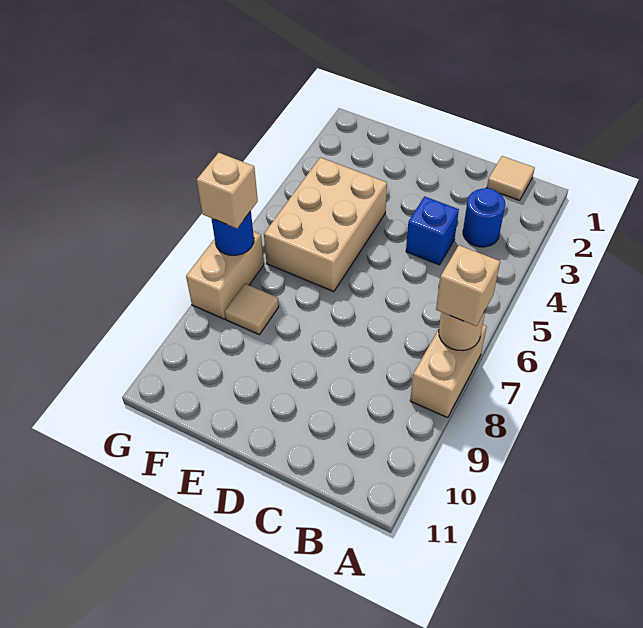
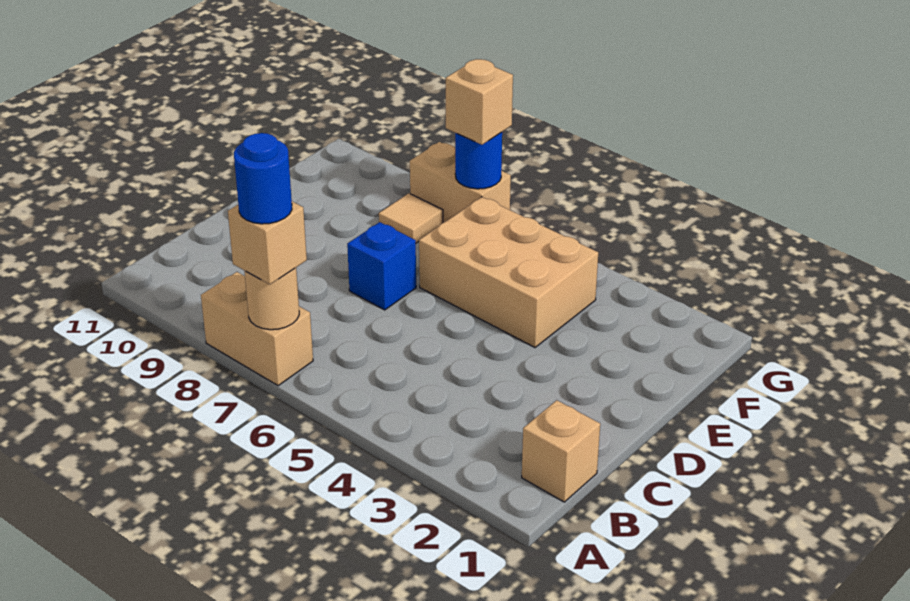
tan tile B1 level 1 -> tan brick B1 level 1
blue round brick B3 level 1 -> blue round brick A7 level 4
blue brick C4 level 1 -> blue brick D7 level 1

